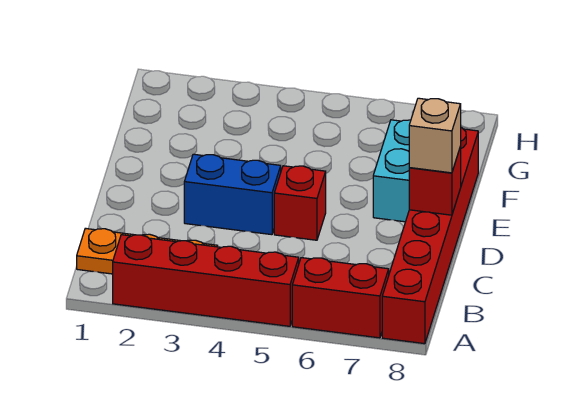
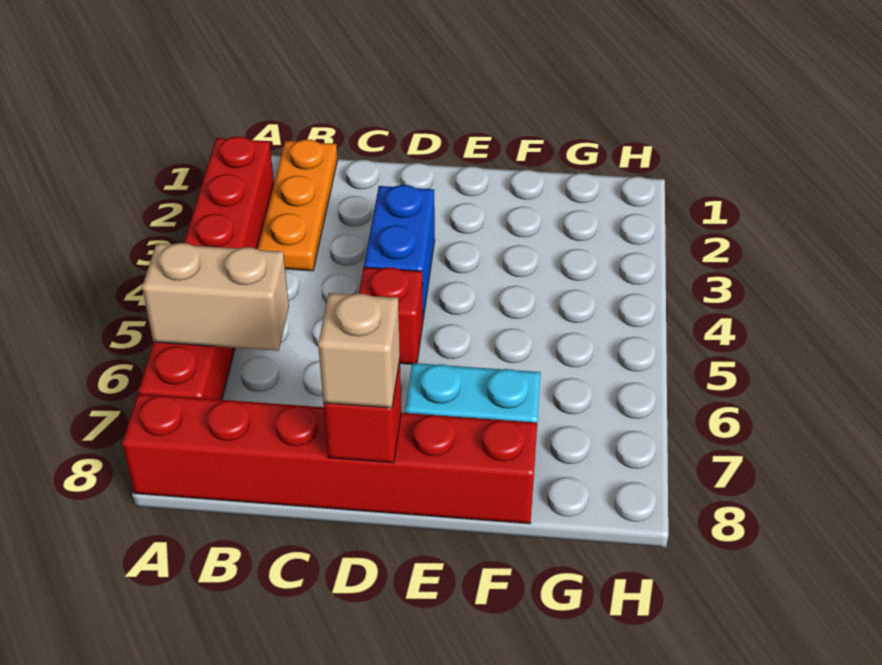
none -> tan brick A6:B6 level 2

